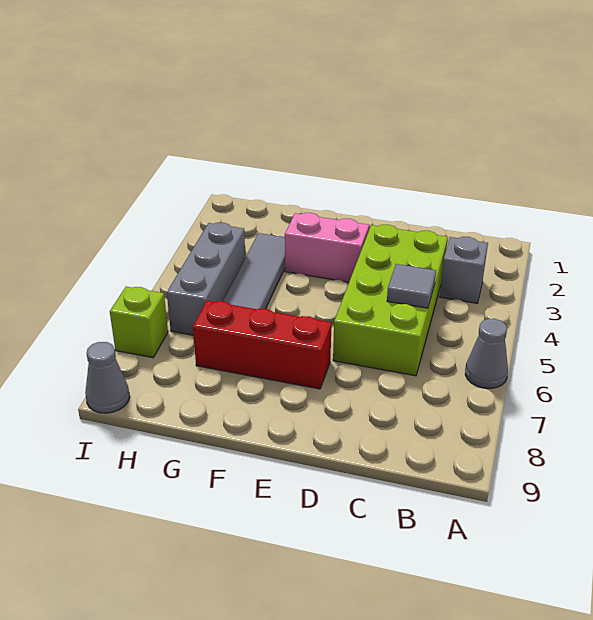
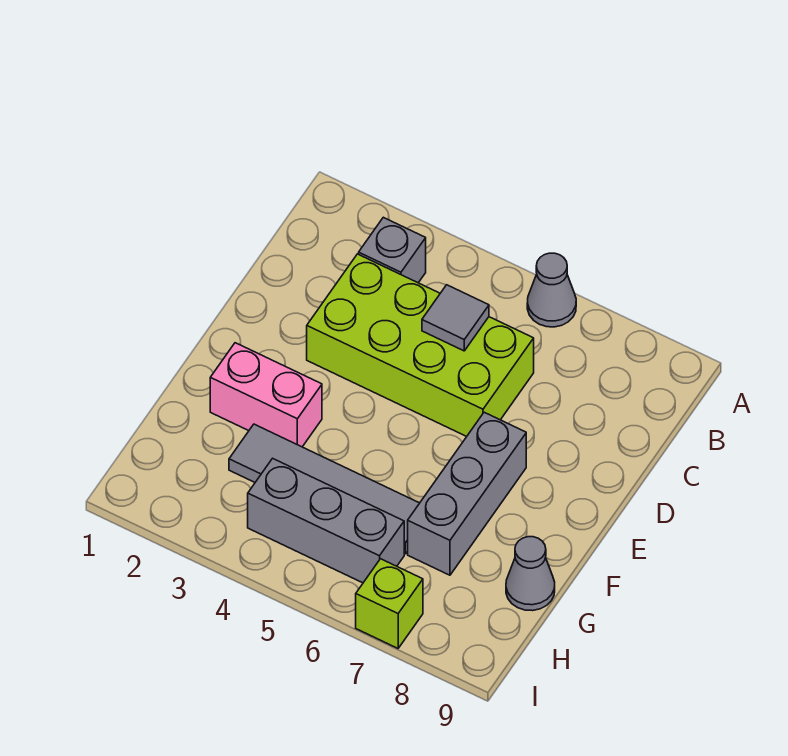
pink brick E3:F3 level 1 -> pink brick F2:F3 level 1
red brick E7:G7 level 1 -> grey brick E7:G7 level 1
grey cone I9 level 1 -> grey cone G9 level 1

